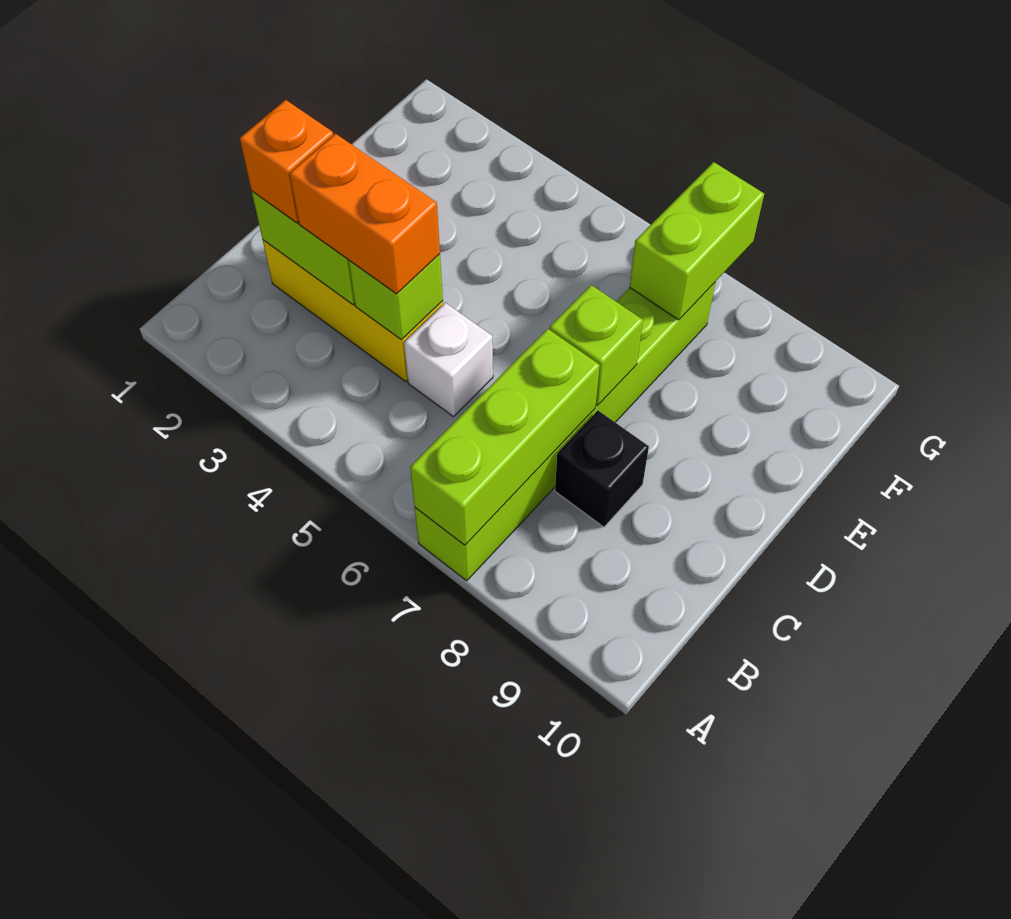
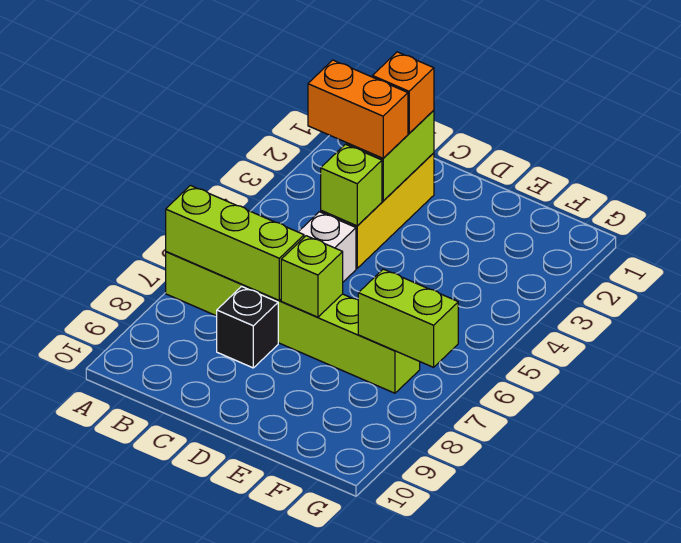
orange brick C3:C4 level 3 -> orange brick B3:C3 level 3

